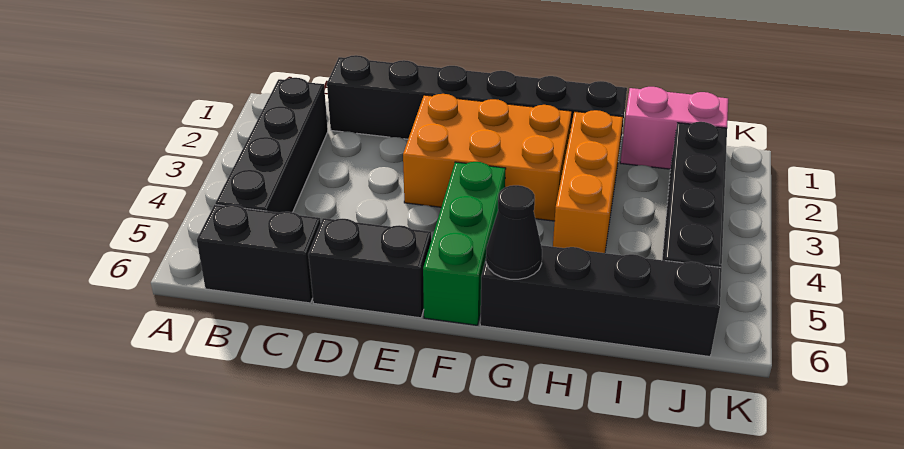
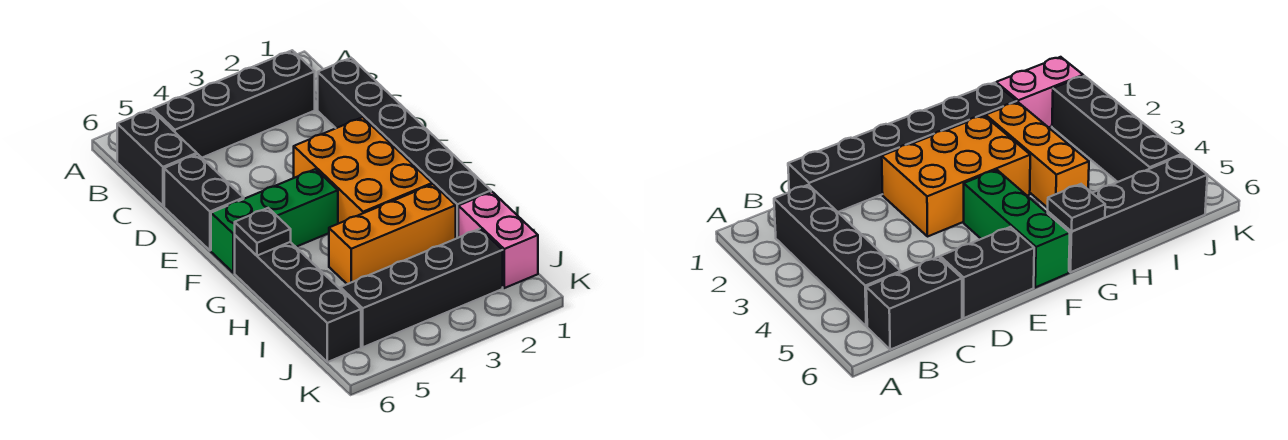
black cone G6 level 2 -> black plate G6 level 2

